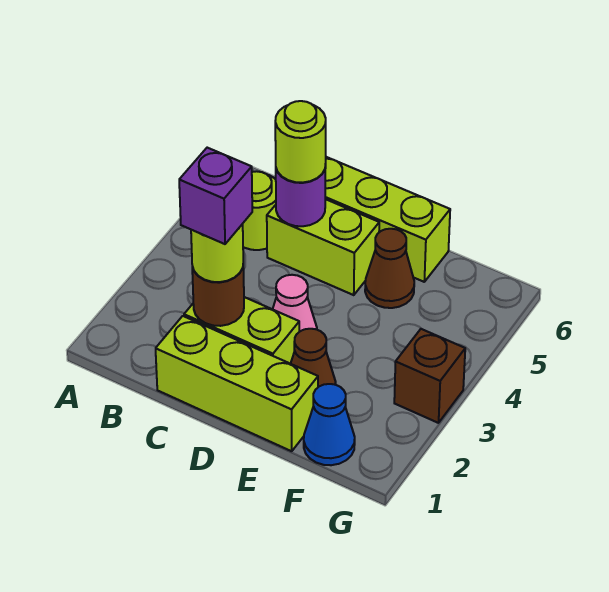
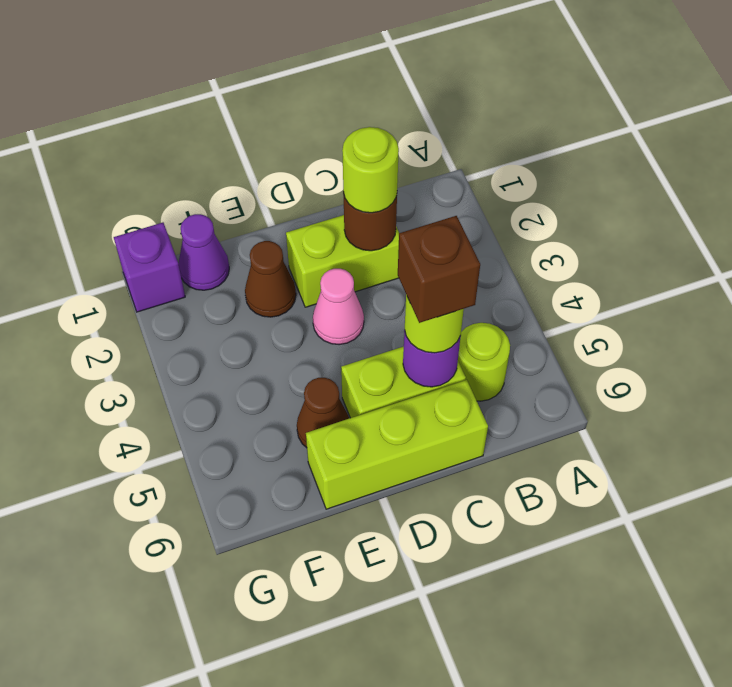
lime brick C1:E1 level 1 -> none
purple brick C2 level 4 -> purple brick G1 level 1
blue cone F1 level 1 -> purple cone F1 level 1
brown brick G3 level 1 -> brown brick C5 level 4

